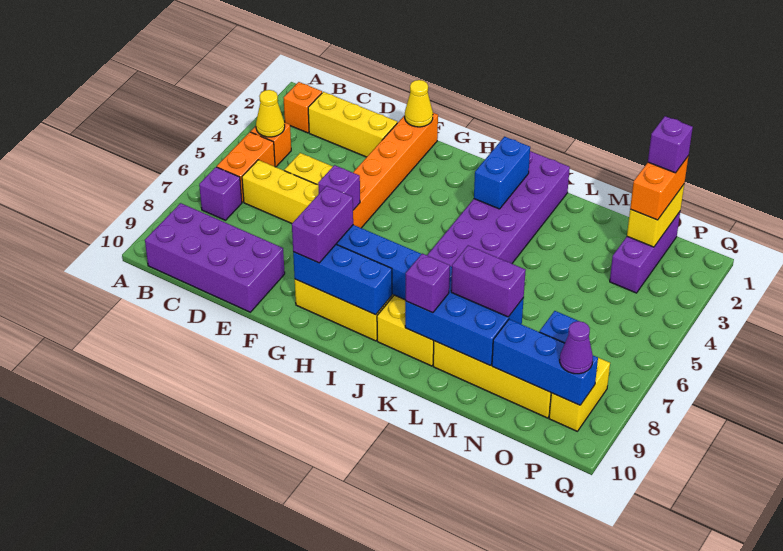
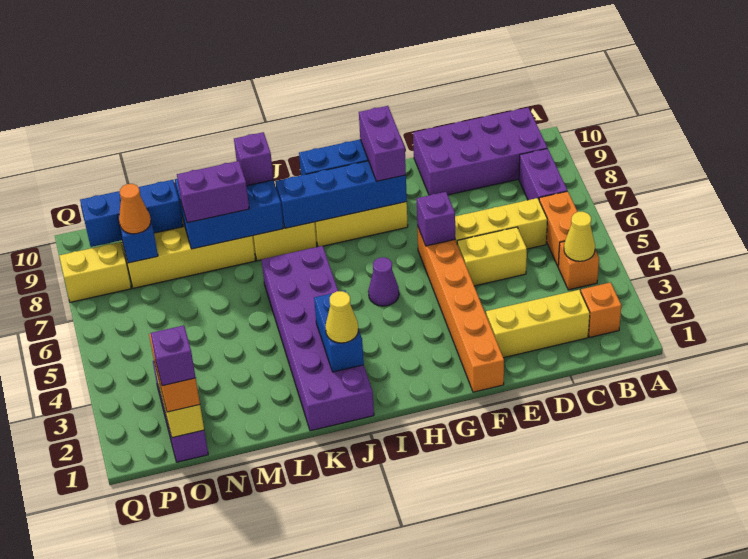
purple brick B7 level 1 -> purple brick B7:B8 level 1
yellow cone F1 level 2 -> yellow cone J2 level 3
none -> orange cone O8 level 3
yellow brick P8:P9 level 1 -> yellow brick P8:Q8 level 1
purple cone P9 level 3 -> purple cone H5 level 1

